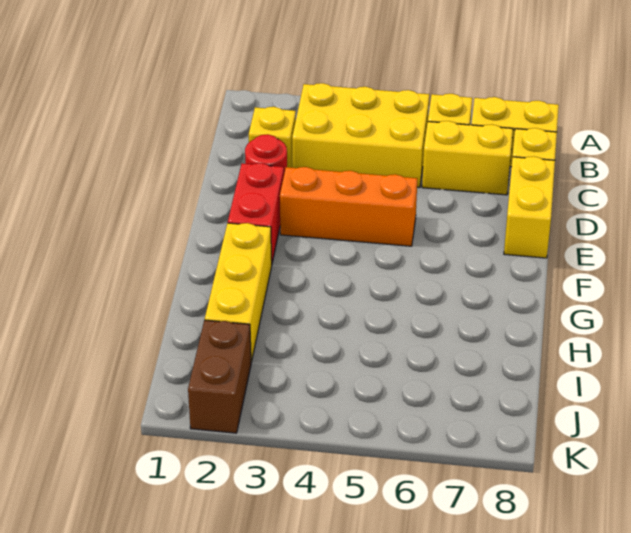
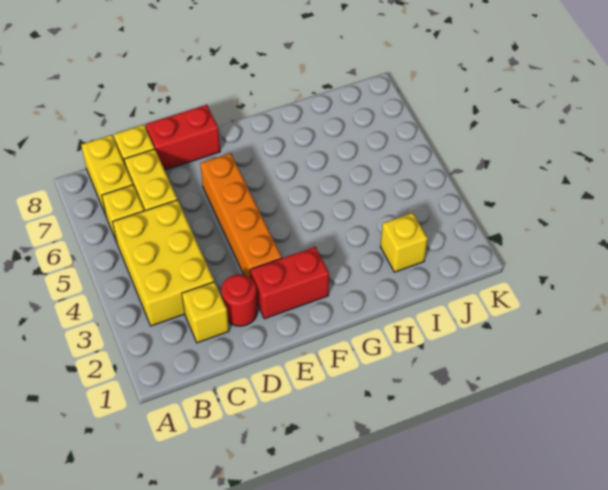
yellow brick D8:E8 level 1 -> red brick D8:E8 level 1
orange brick E3:E5 level 1 -> orange brick E3:E6 level 1
yellow brick G2:I2 level 1 -> yellow brick I2 level 1
brown brick J2:K2 level 1 -> none

